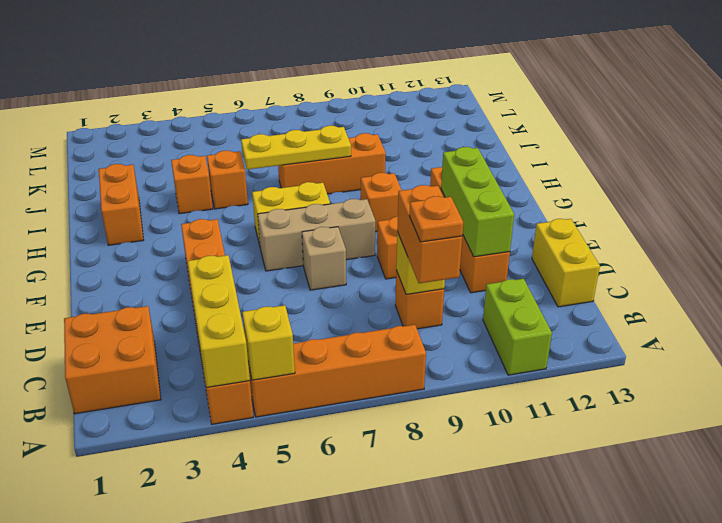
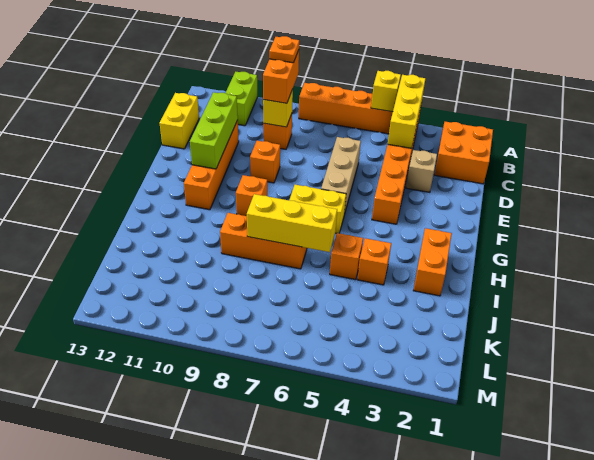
tan brick E7 level 1 -> tan brick D3 level 1
tan brick F6:F8 level 1 -> tan brick D6:F6 level 1
yellow plate I6:I8 level 2 -> yellow brick I6:I8 level 2

